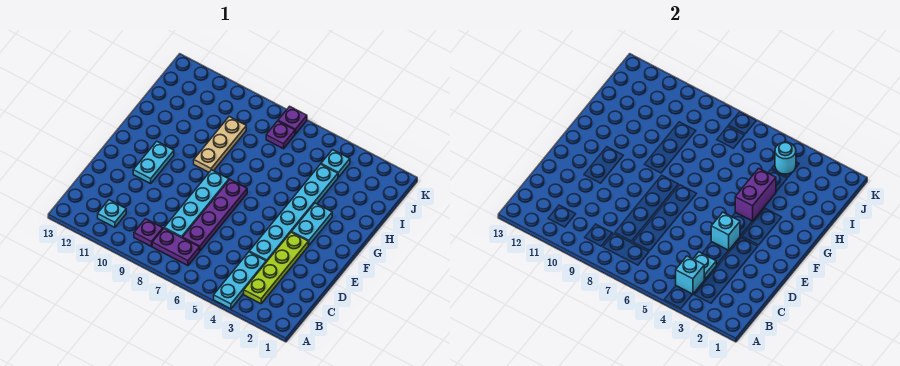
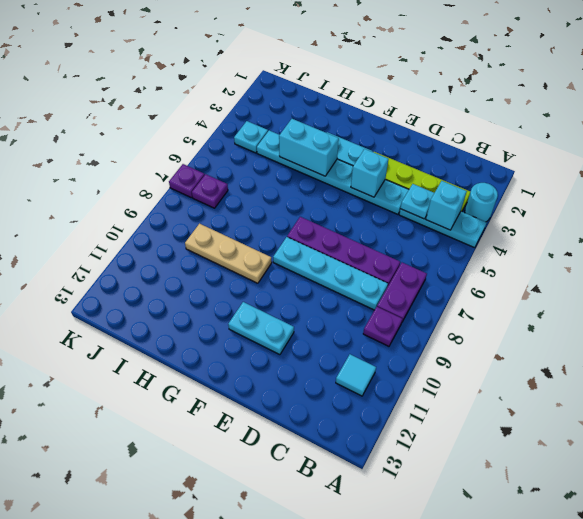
cyan plate B11 level 1 -> cyan tile B11 level 1
purple brick G4:H4 level 2 -> cyan brick G4:H4 level 2
cyan round brick J4 level 2 -> cyan round brick A3 level 1

